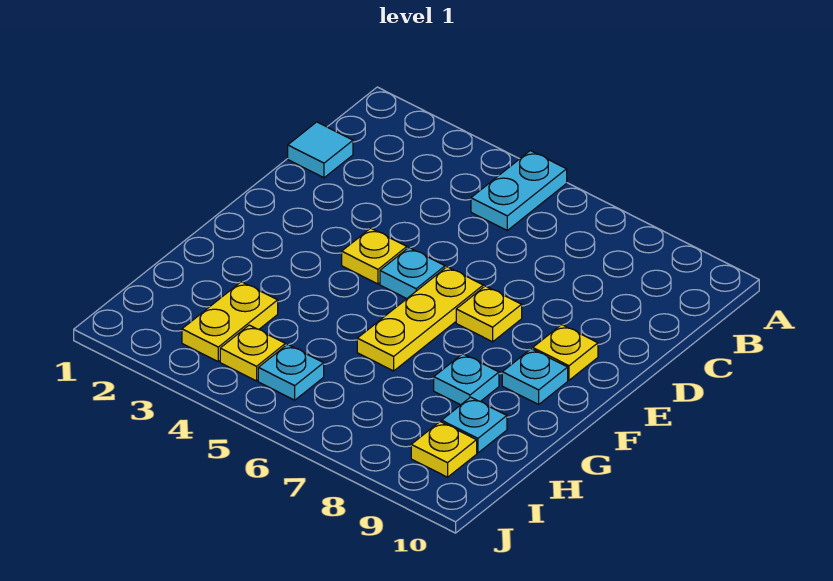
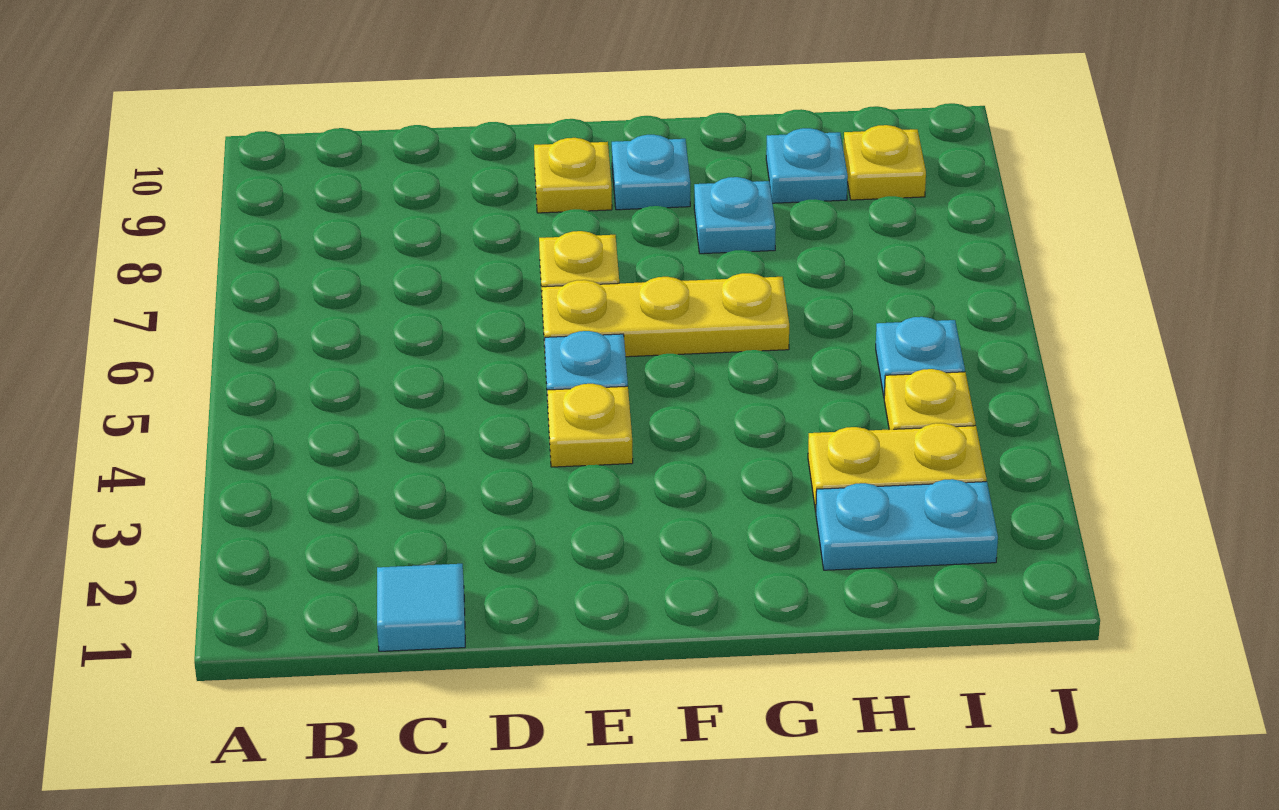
cyan plate A5:B5 level 1 -> cyan plate H2:I2 level 1

